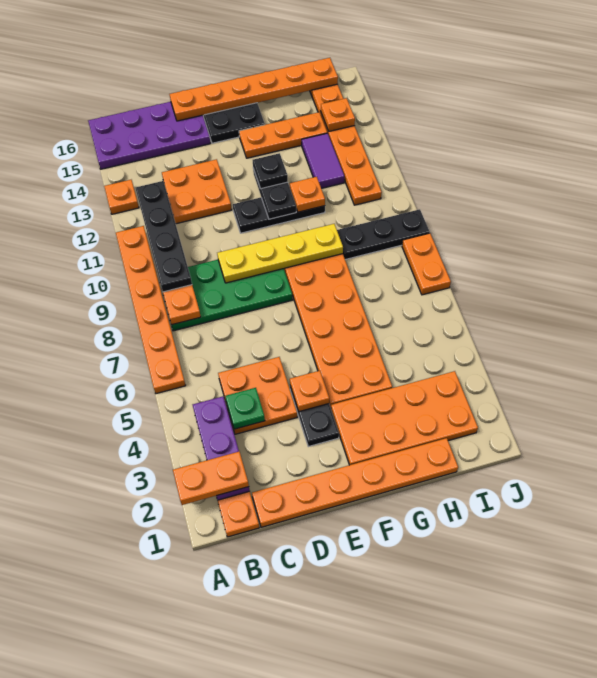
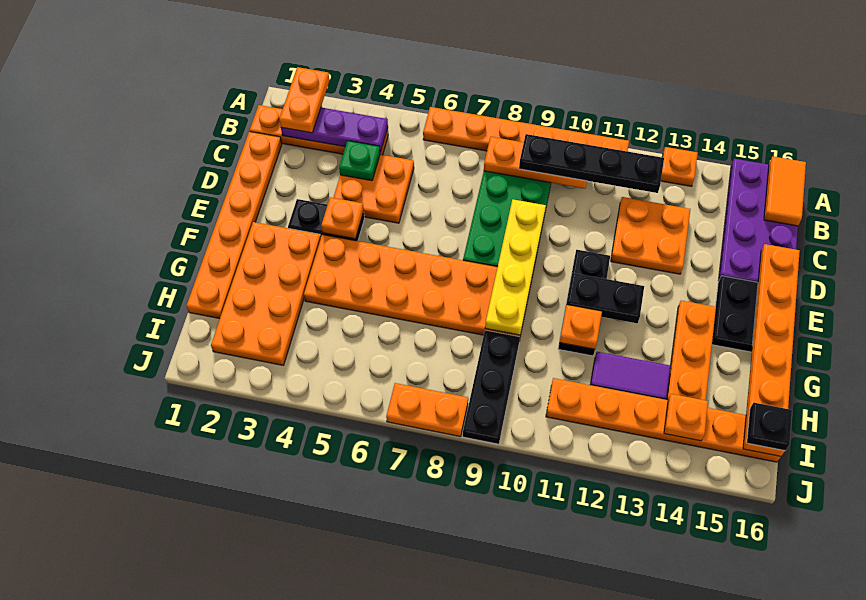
none -> orange tile A16:B16 level 2
black plate F12 level 3 -> black plate I16 level 3

